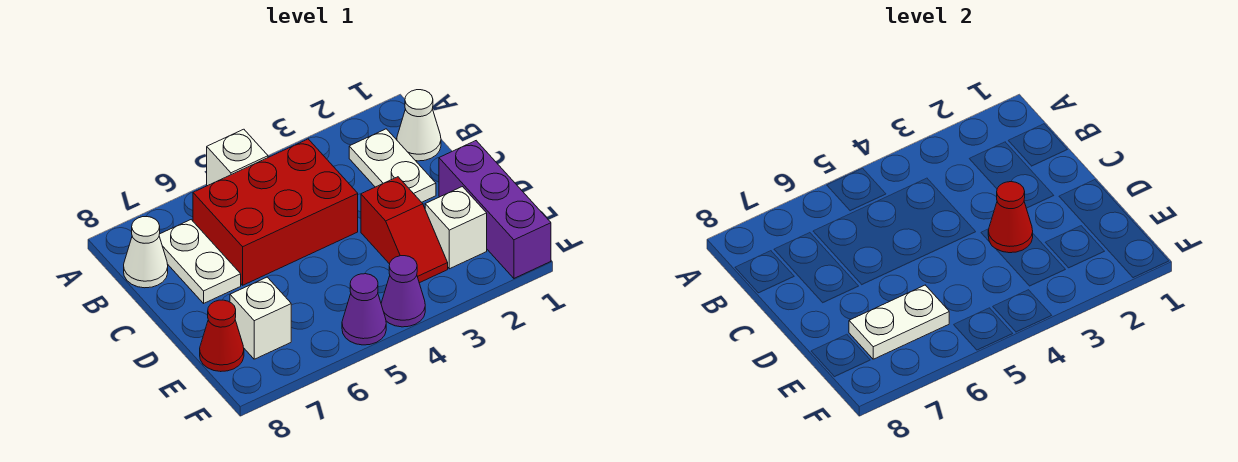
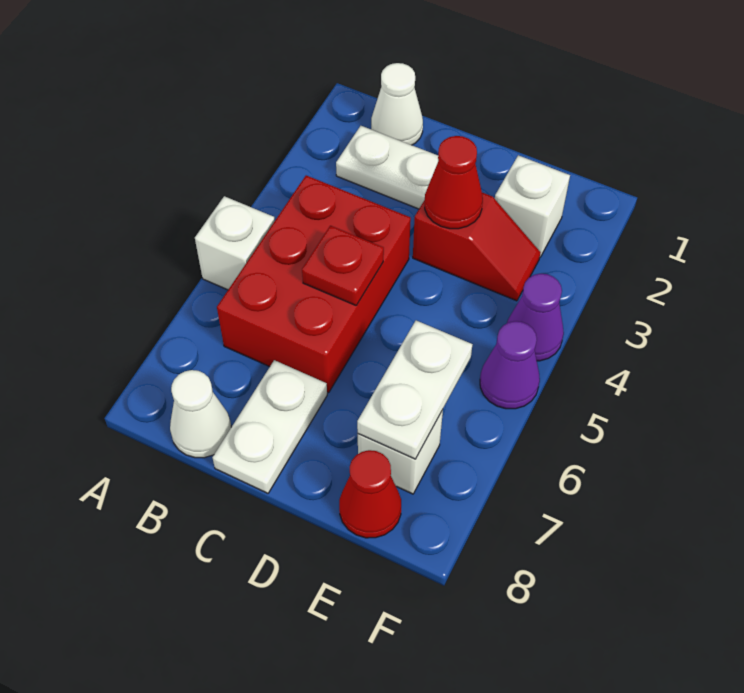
white plate B7:C7 level 1 -> white plate C7:C8 level 1
none -> red plate C5 level 2
purple brick D1:F1 level 1 -> none

